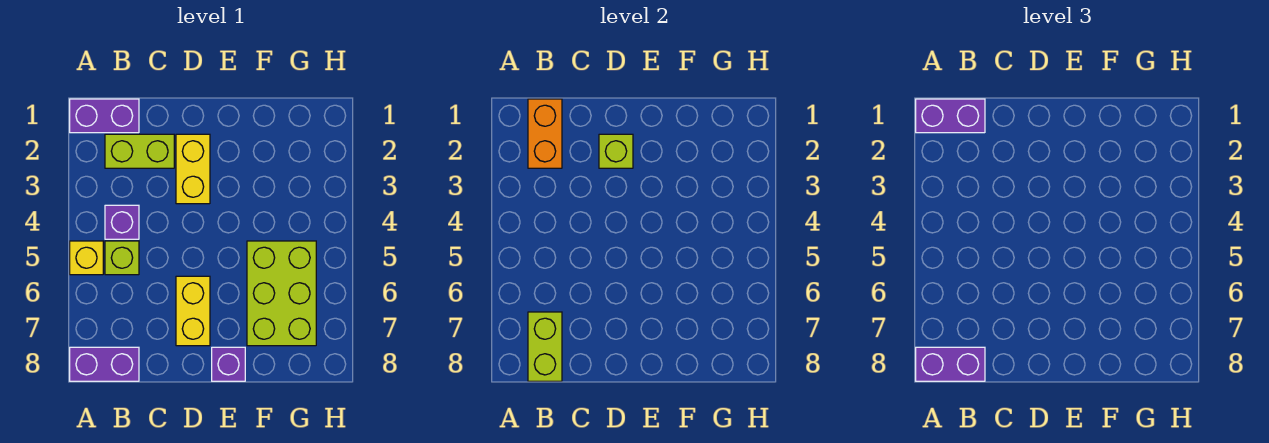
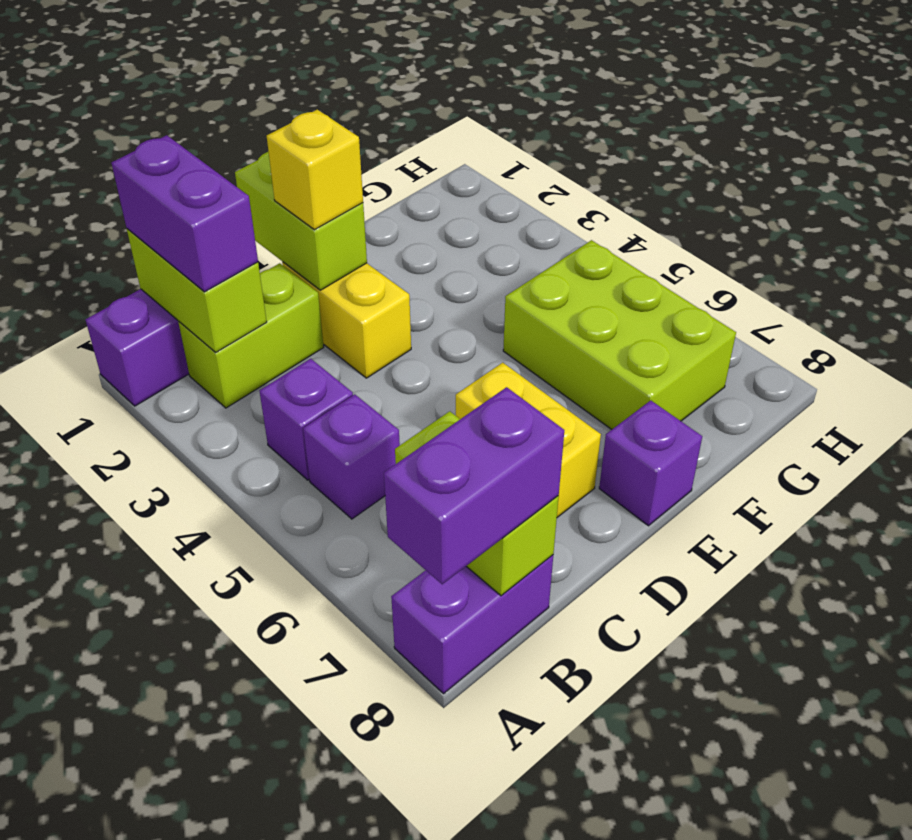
purple brick A1:B1 level 3 -> purple brick B1:B2 level 3
yellow brick A5 level 1 -> yellow brick D2 level 3
orange brick B1:B2 level 2 -> lime brick B1:B2 level 2
lime brick B5 level 1 -> purple brick B5 level 1
lime brick D2 level 2 -> lime brick D1:D2 level 2

